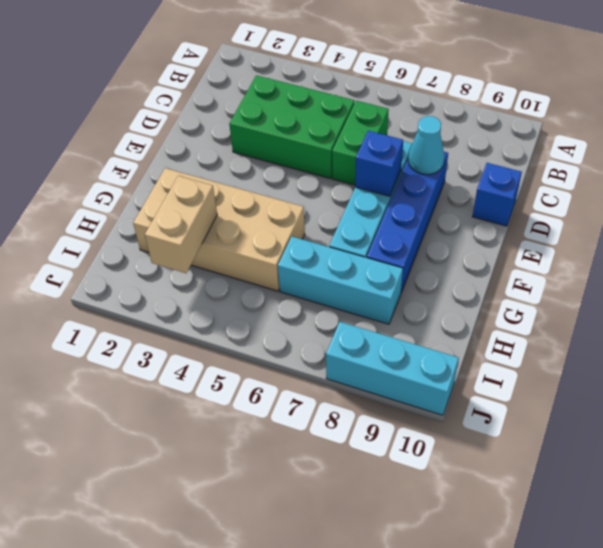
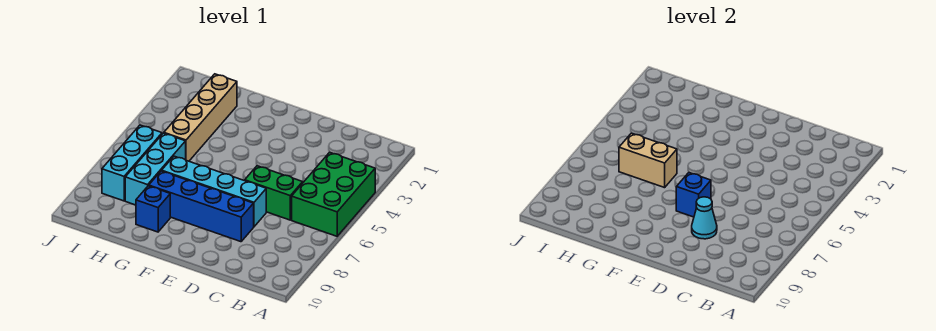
green brick C3:D5 level 1 -> green brick A4:B6 level 1
blue brick D10 level 1 -> blue brick G9 level 1
tan brick G2:H5 level 1 -> tan brick H2:H5 level 1
tan brick H3:I3 level 2 -> tan brick G6:H6 level 2
cyan brick J8:J10 level 1 -> cyan brick I6:I8 level 1

